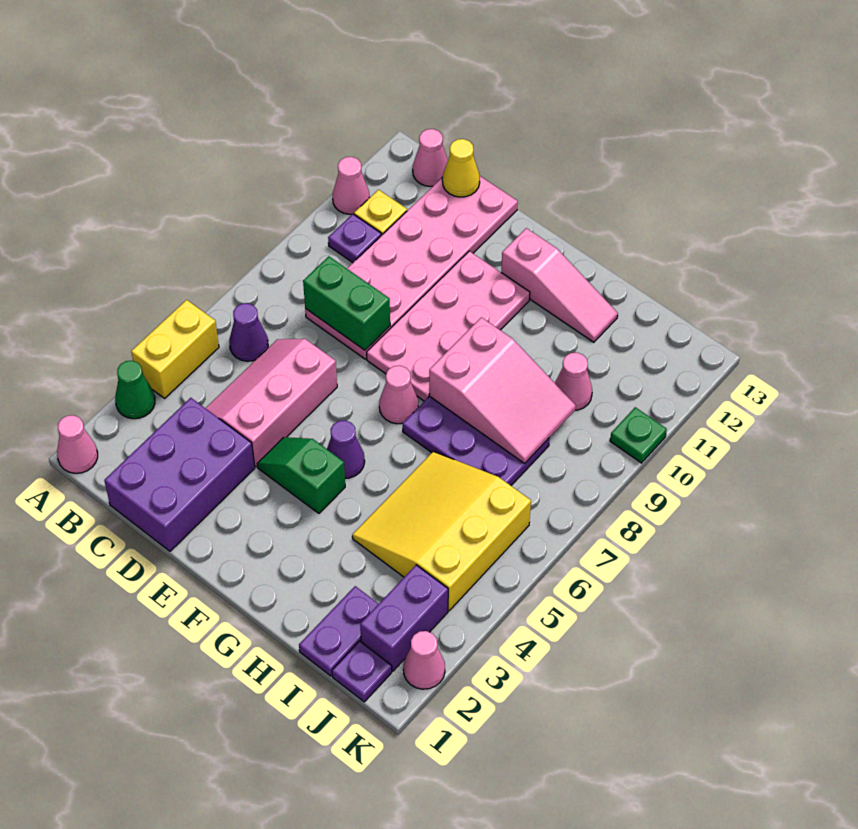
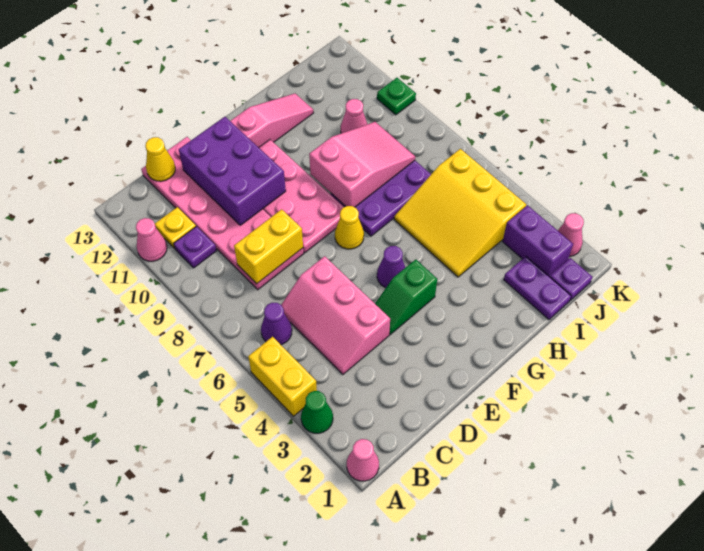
pink cone B13 level 1 -> none
purple brick C1:D3 level 1 -> purple brick D10:E12 level 2
green brick C8:D8 level 2 -> yellow brick C8:D8 level 2
pink cone F7 level 1 -> yellow cone F7 level 1

